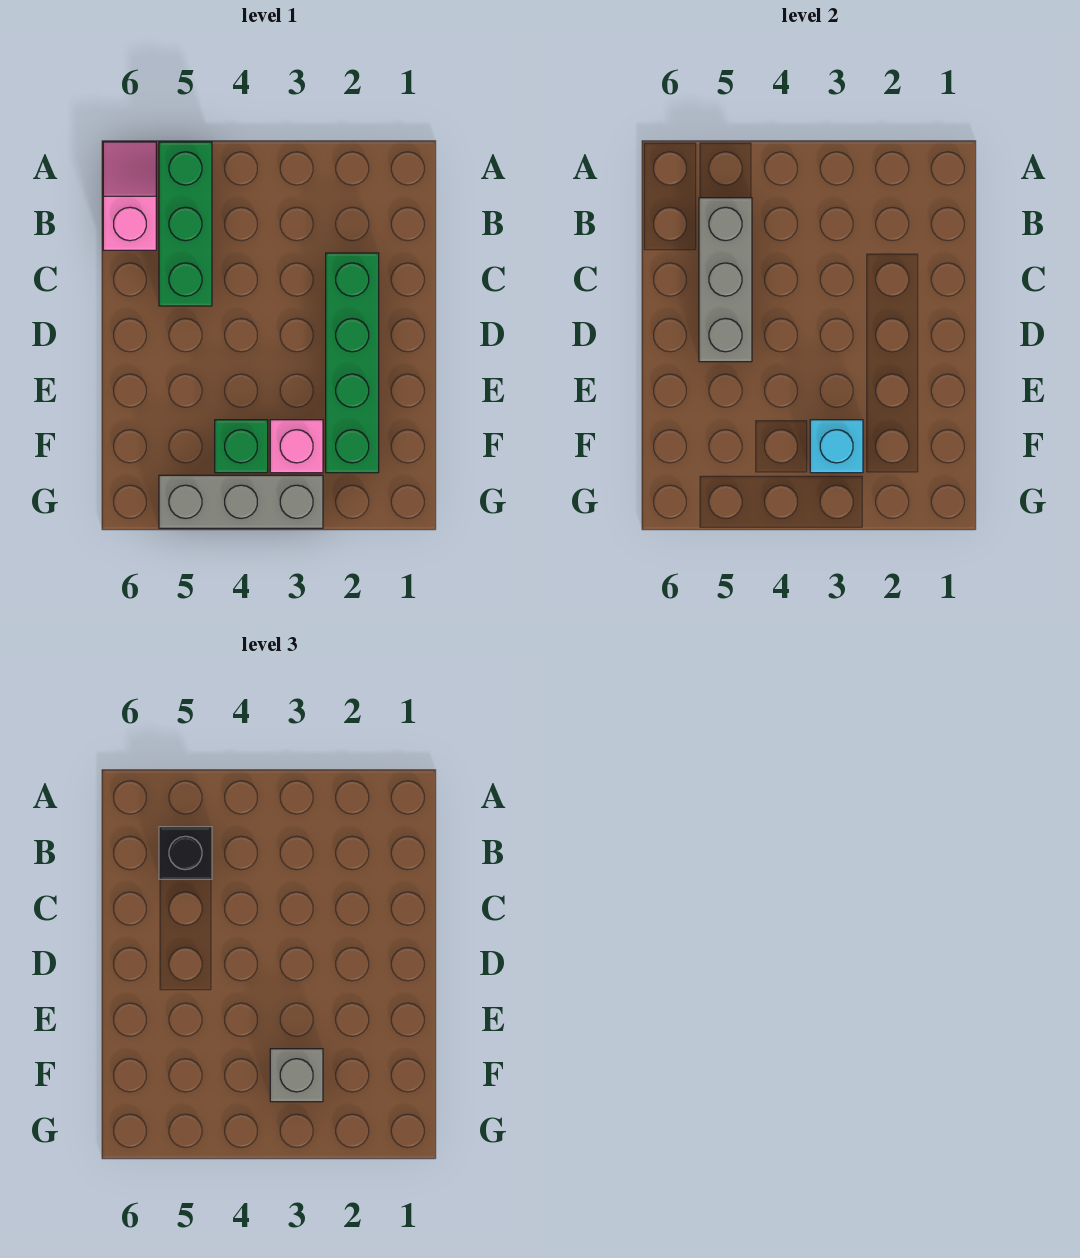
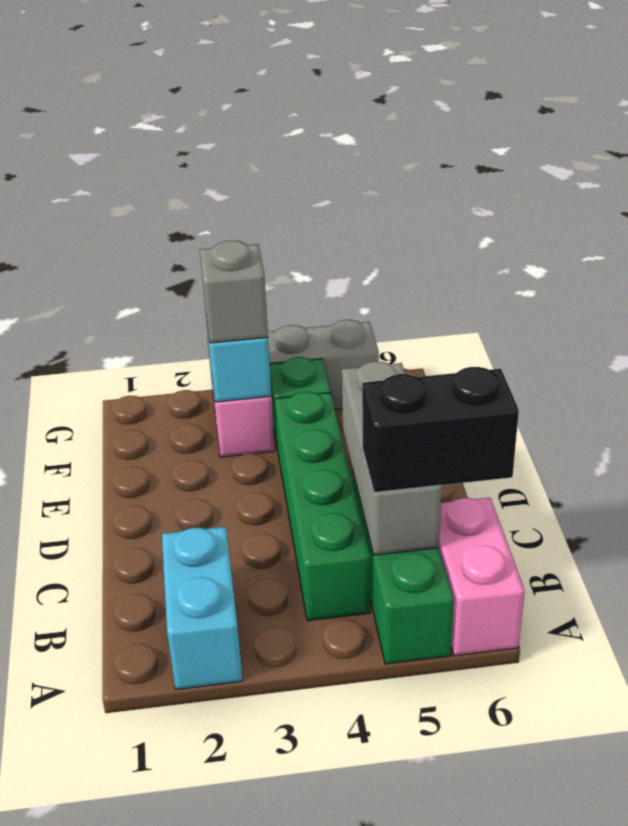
none -> cyan brick A2:B2 level 1
pink slope A6:B6 level 1 top B -> pink brick A6:B6 level 1
black brick B5 level 3 -> black brick B5:B6 level 3
green brick C2:F2 level 1 -> green brick B4:E4 level 1

